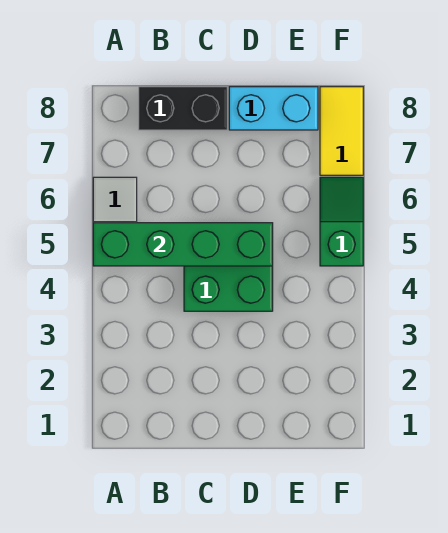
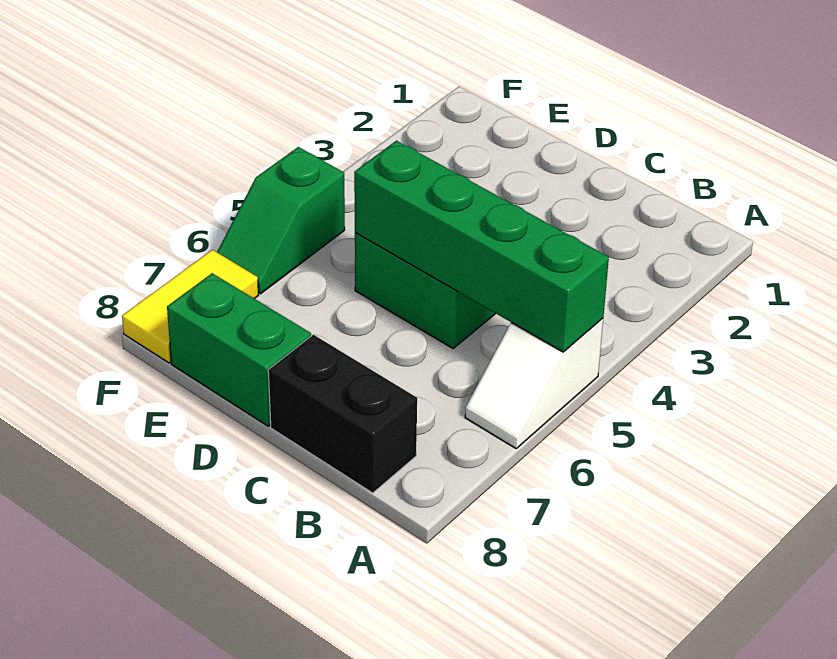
cyan brick D8:E8 level 1 -> green brick D8:E8 level 1

